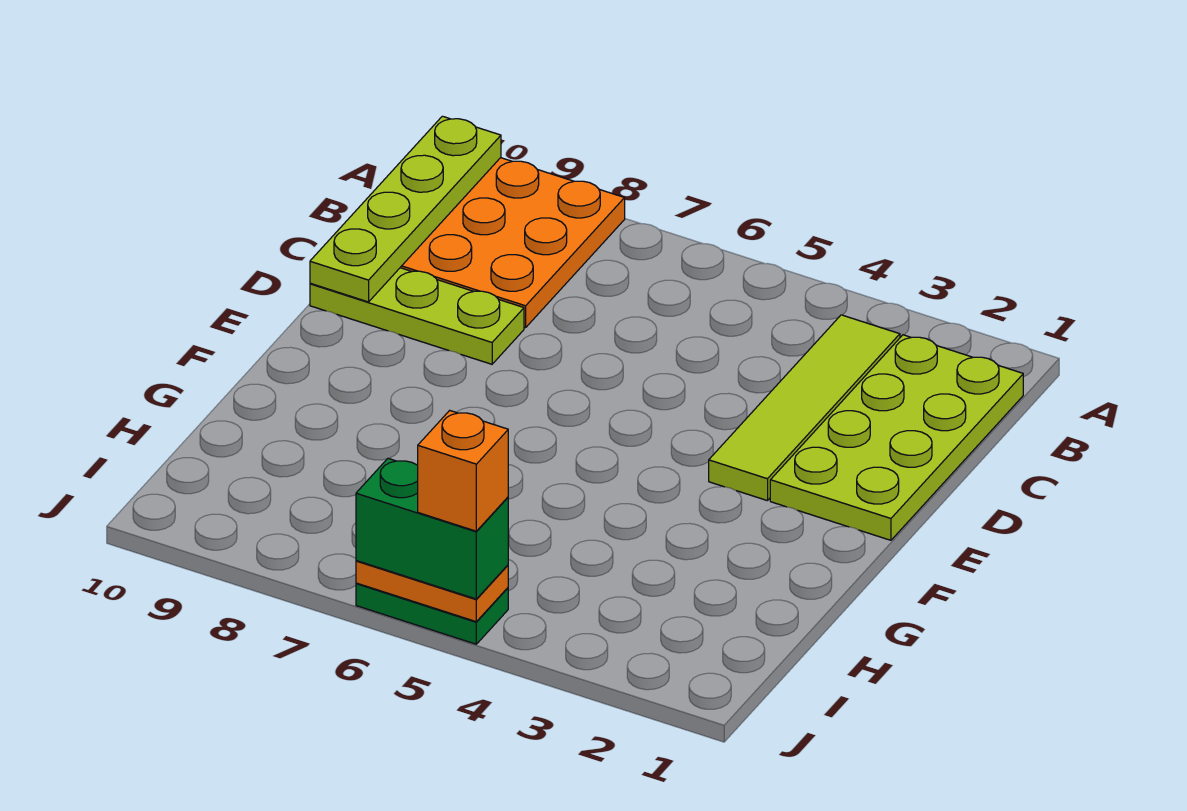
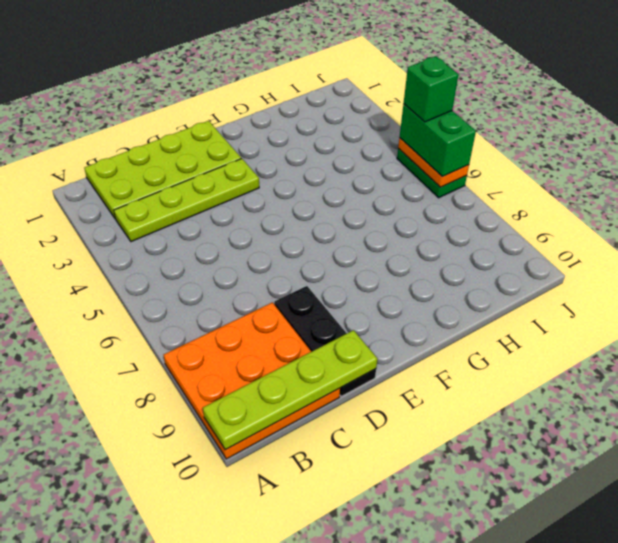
lime tile B3:E3 level 1 -> lime plate B3:E3 level 1
lime plate D8:D10 level 1 -> black plate D8:D10 level 1
orange brick J5 level 4 -> green brick J5 level 4

